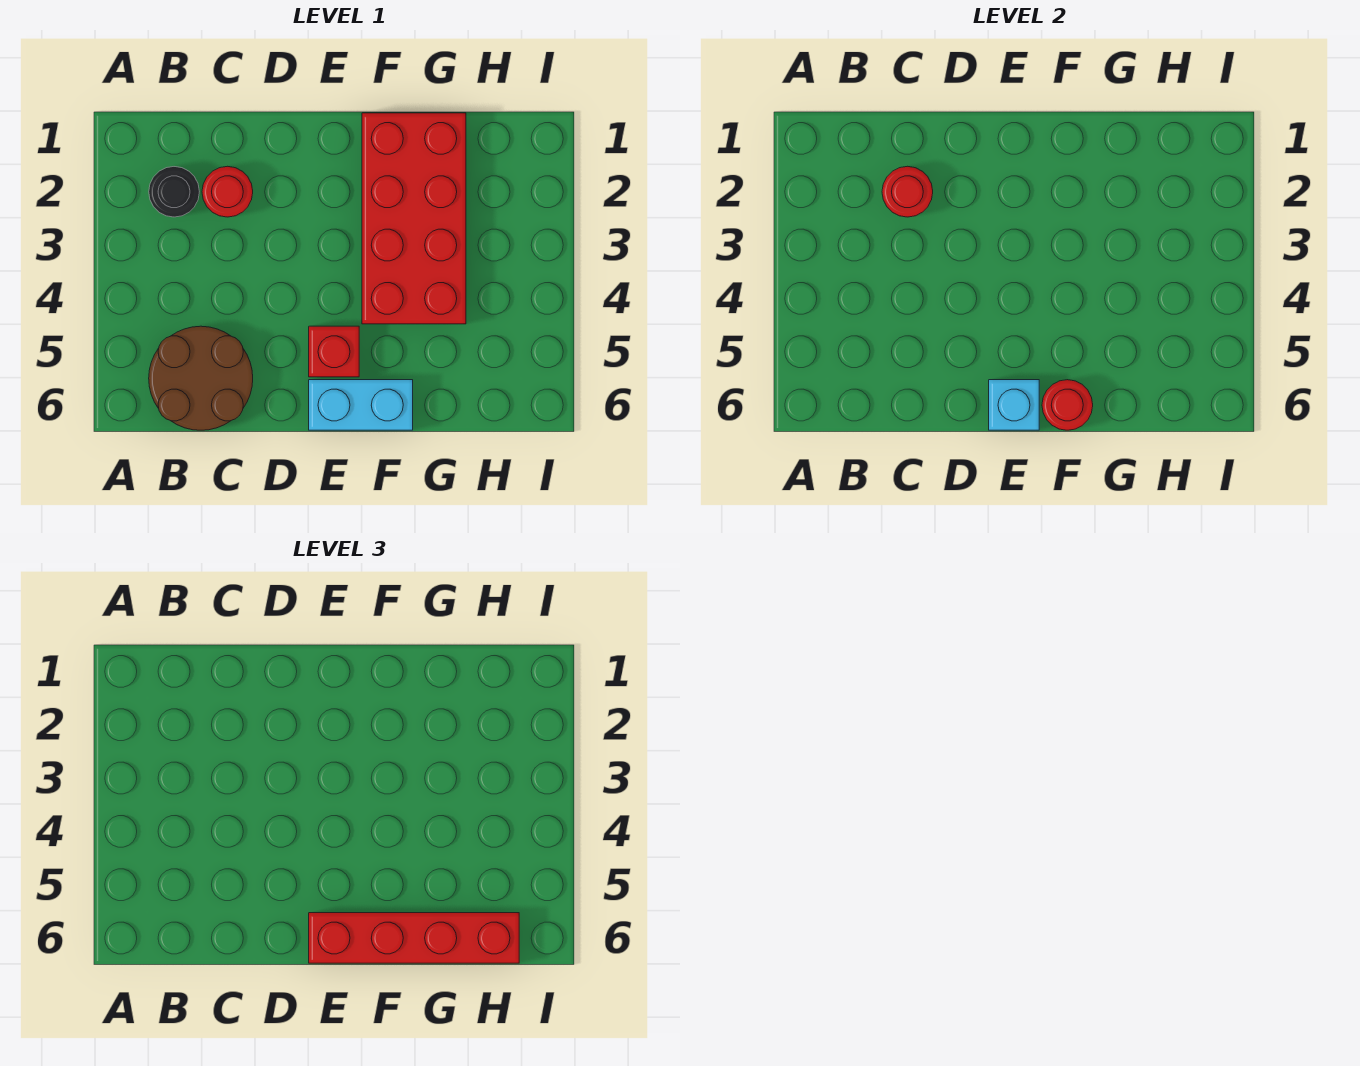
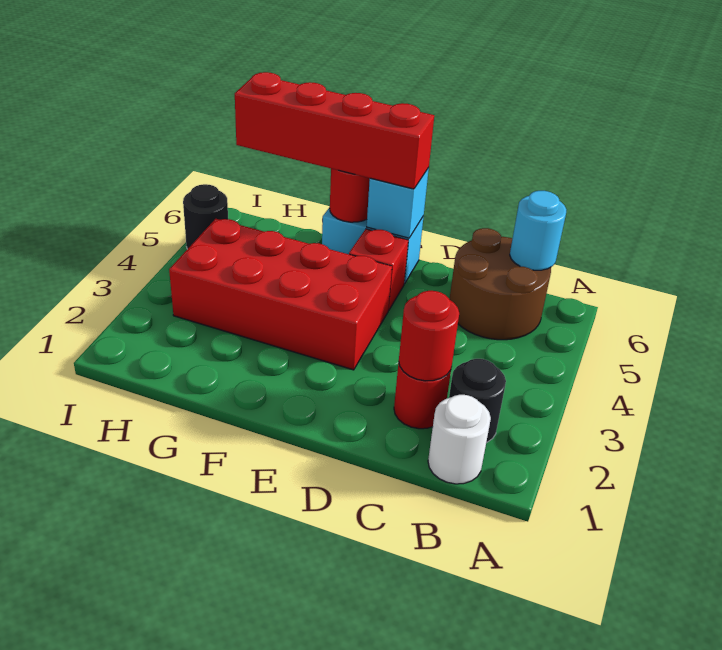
none -> white round brick B1 level 1
none -> cyan round brick B6 level 2
red brick F1:G4 level 1 -> red brick E3:H4 level 1
none -> black round brick I5 level 1

